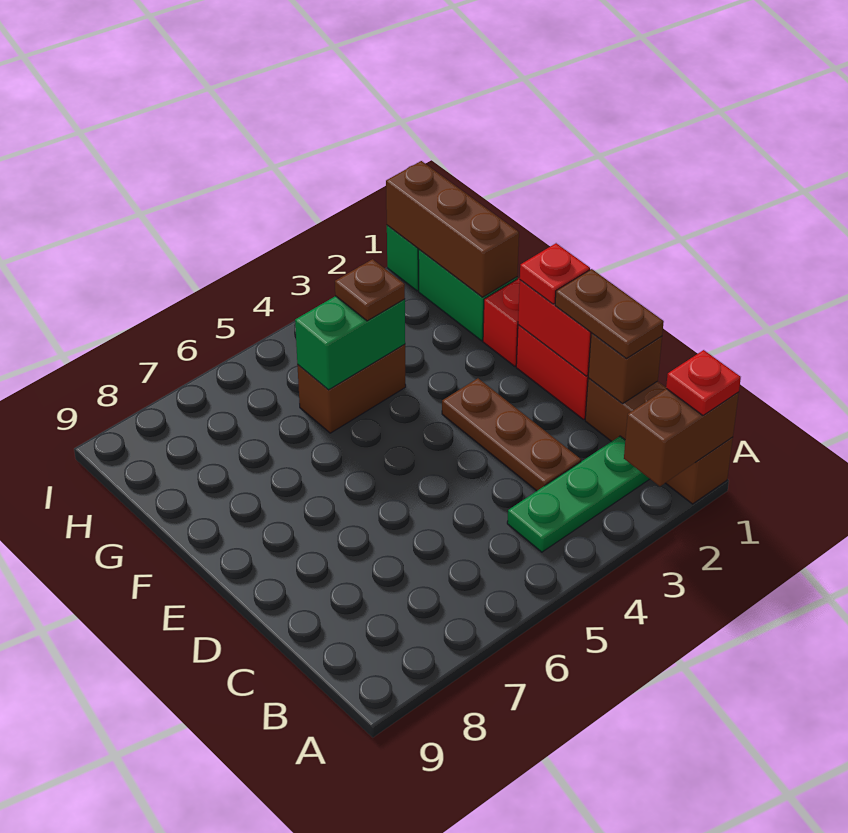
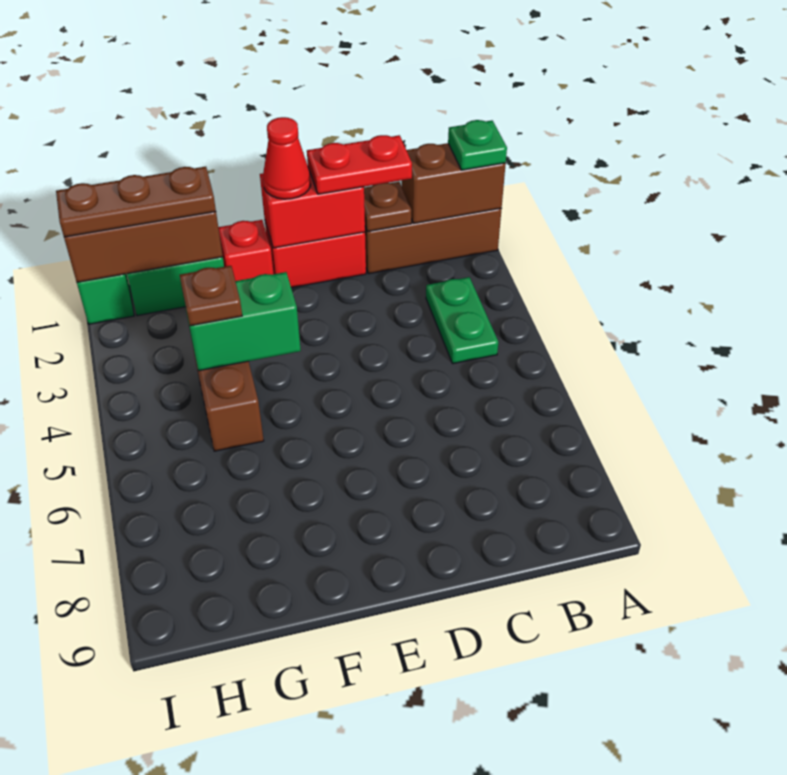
brown brick A1:A2 level 2 -> brown brick A1:B1 level 2
red plate A1 level 3 -> green plate A1 level 3
green plate B2:B4 level 1 -> green plate B3:B4 level 1
brown brick C1 level 2 -> brown plate C1 level 2
brown plate C1:D1 level 3 -> red plate C1:D1 level 3
brown plate C3:E3 level 1 -> brown plate G1:I1 level 3
red plate E1 level 3 -> red cone E1 level 3
green brick G4:G5 level 2 -> green brick F4:G4 level 2

